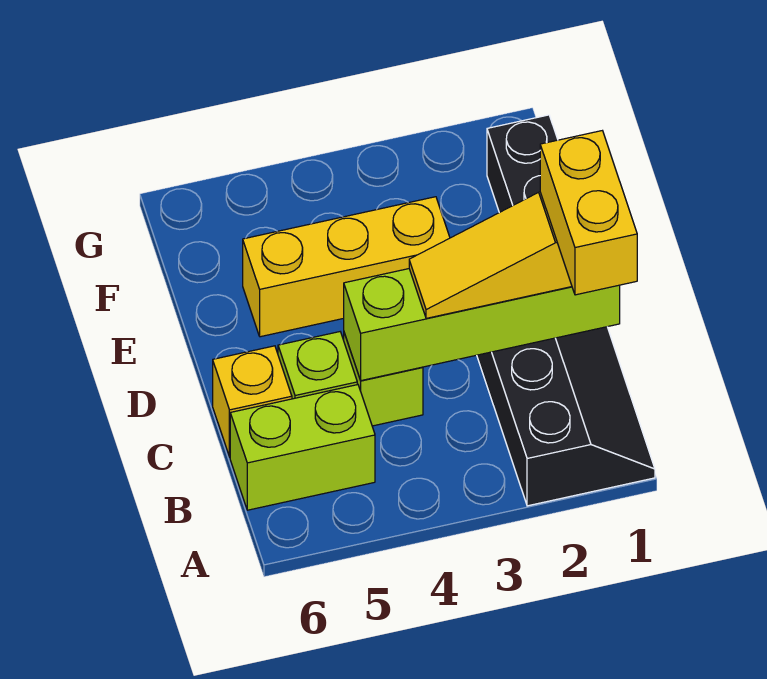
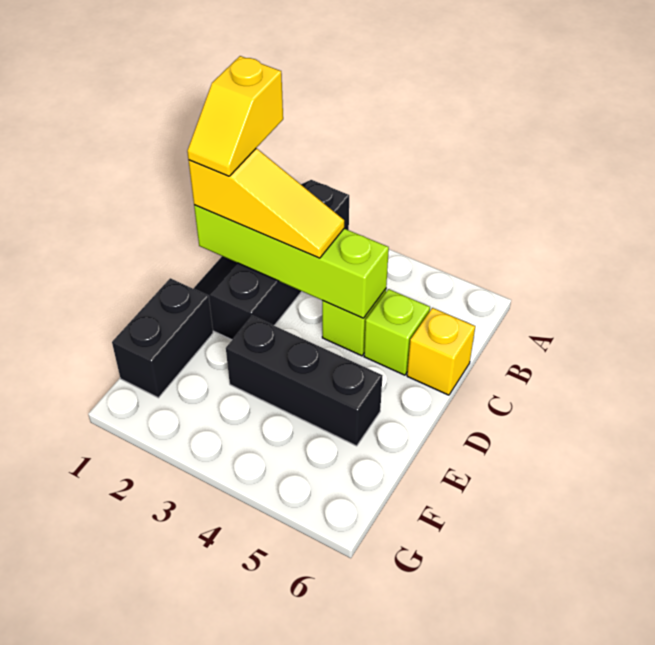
yellow brick B1:C1 level 4 -> yellow slope B1:C1 level 4 top B
lime brick B5:B6 level 1 -> none
yellow brick E3:E5 level 1 -> black brick E3:E5 level 1

